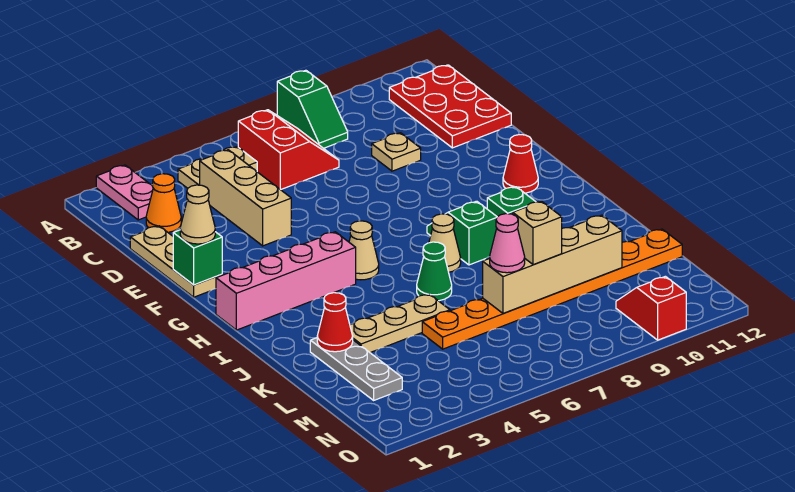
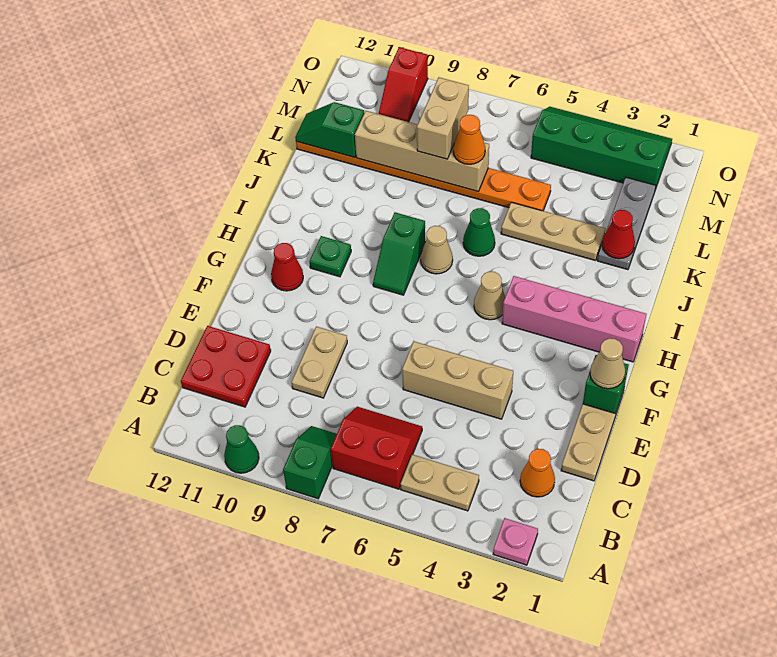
pink plate A2:B2 level 1 -> pink plate A2 level 1
none -> green cone A10 level 1
red slope B6:C7 level 1 top 6 -> red slope B6:C7 level 1 top B
red plate B11:D12 level 1 -> red plate C11:D12 level 1
tan brick C4:E4 level 1 -> tan brick E4:E6 level 1
tan plate D9 level 1 -> tan plate D9:E9 level 1
pink cone L7 level 3 -> orange cone L7 level 3
tan brick L8 level 3 -> tan brick L8:M8 level 3
none -> green slope L11:L12 level 2 top 11
none -> green slope N2:O5 level 1 top N

